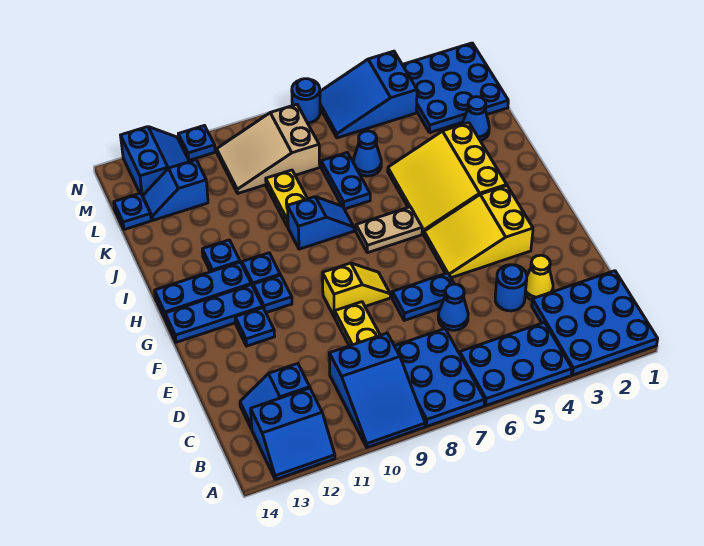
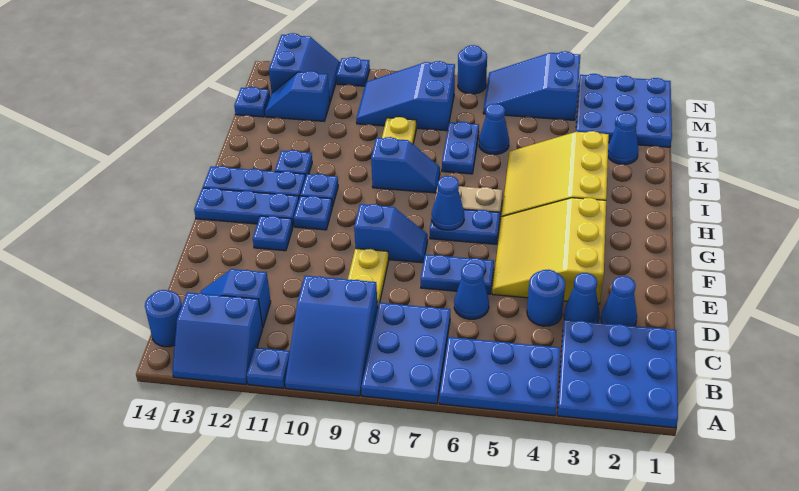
none -> blue plate A11 level 1
none -> blue round brick B14 level 1
none -> blue cone D2 level 1
yellow cone D3 level 1 -> blue cone D3 level 1
yellow slope F3:G5 level 1 top 3 -> yellow slope E3:G5 level 1 top 3
yellow slope F8:F9 level 1 top 9 -> blue slope F8:F9 level 1 top 9
none -> blue plate G6:G7 level 1
none -> blue cone G7 level 2
tan slope L8:M10 level 1 top 8 -> blue slope L8:M10 level 1 top 8

